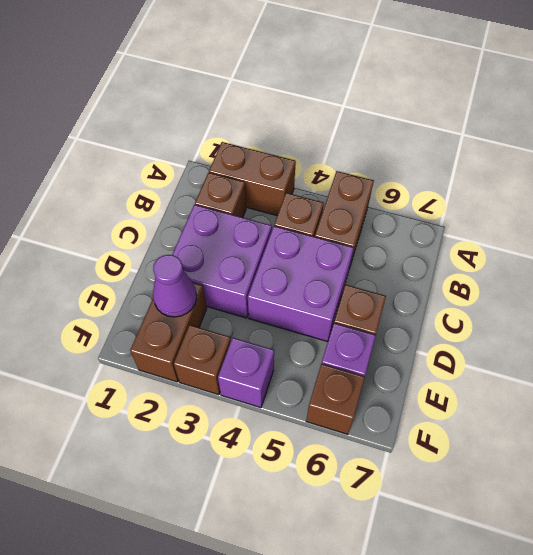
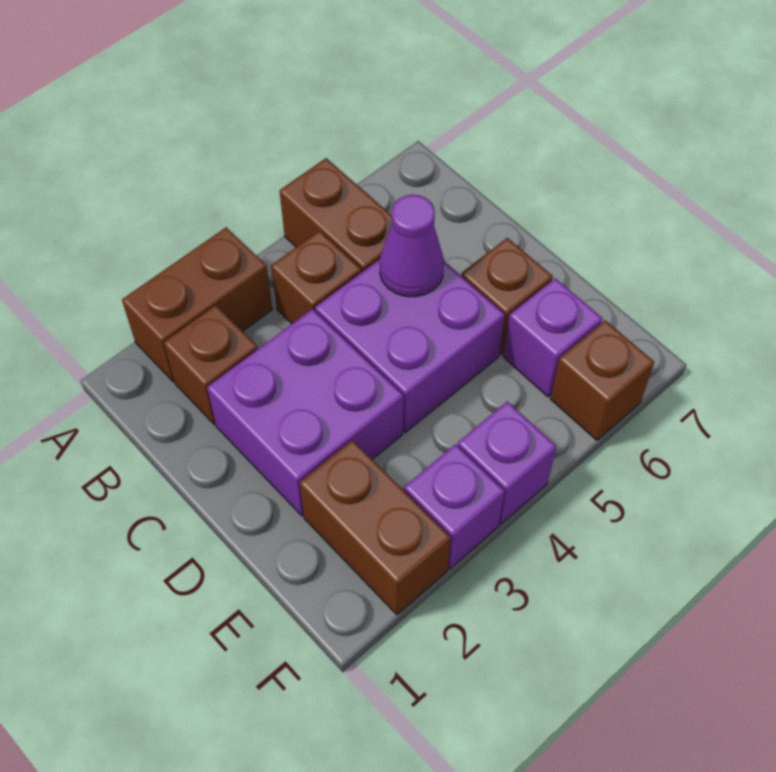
purple cone E2 level 2 -> purple cone C5 level 2
brown brick F3 level 1 -> purple brick F3 level 1

